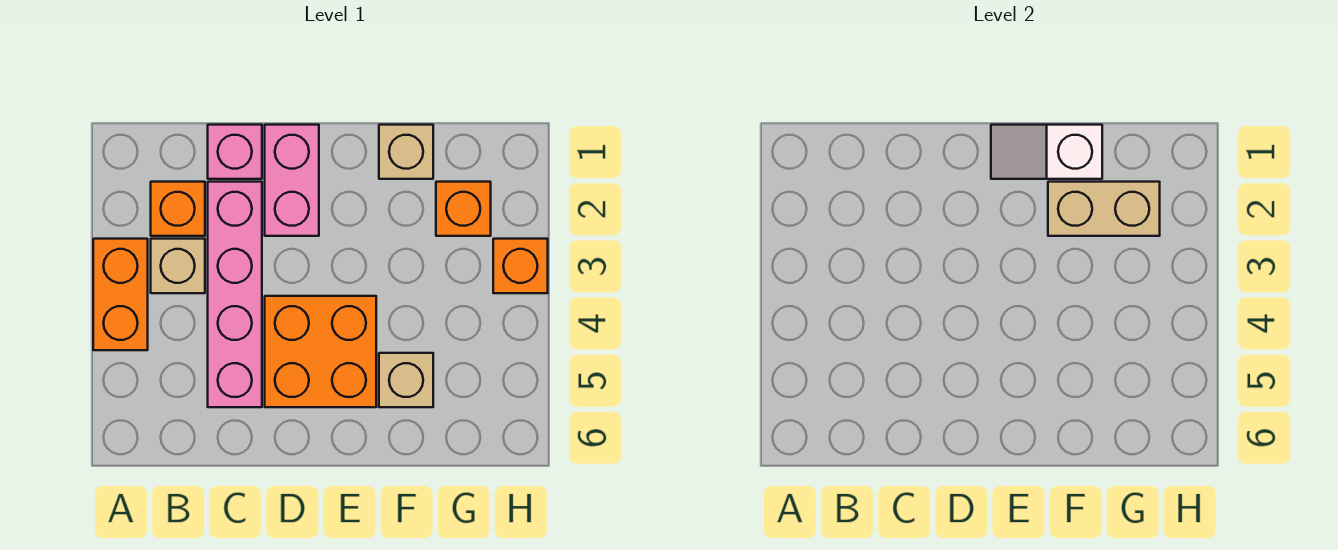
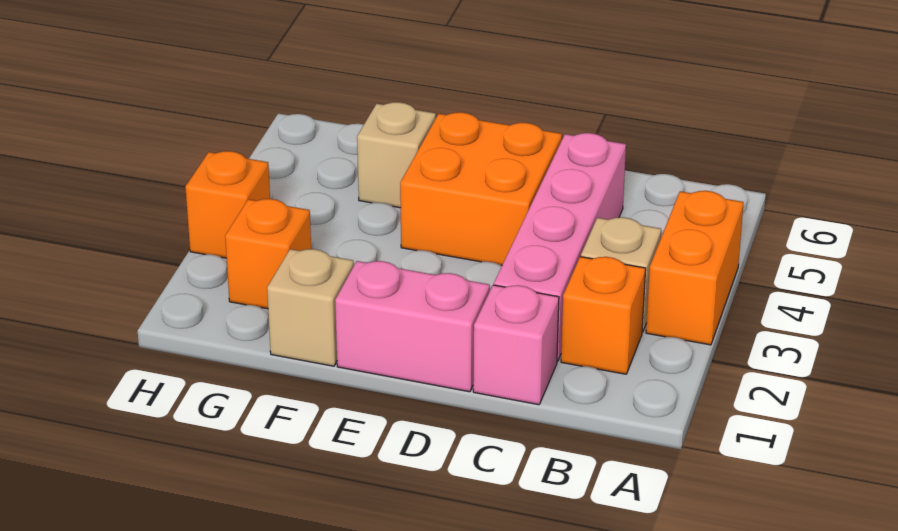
pink brick D1:D2 level 1 -> pink brick D1:E1 level 1
white slope E1:F1 level 2 top F -> none
tan brick F2:G2 level 2 -> none

